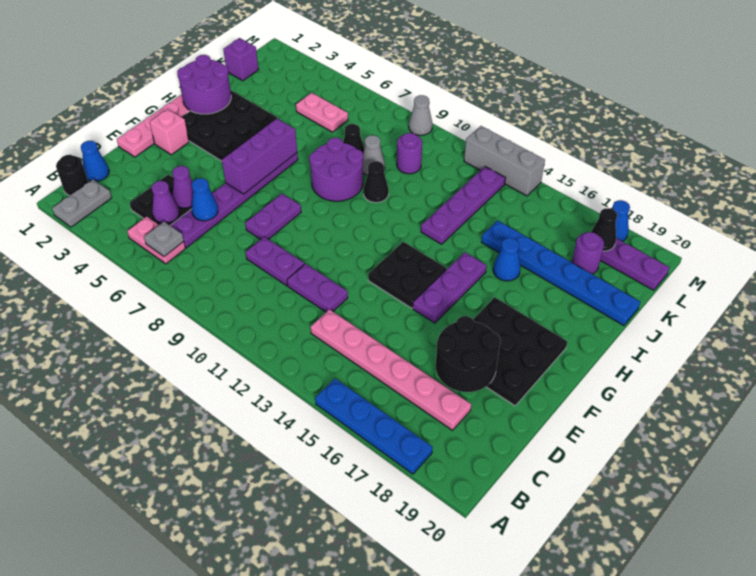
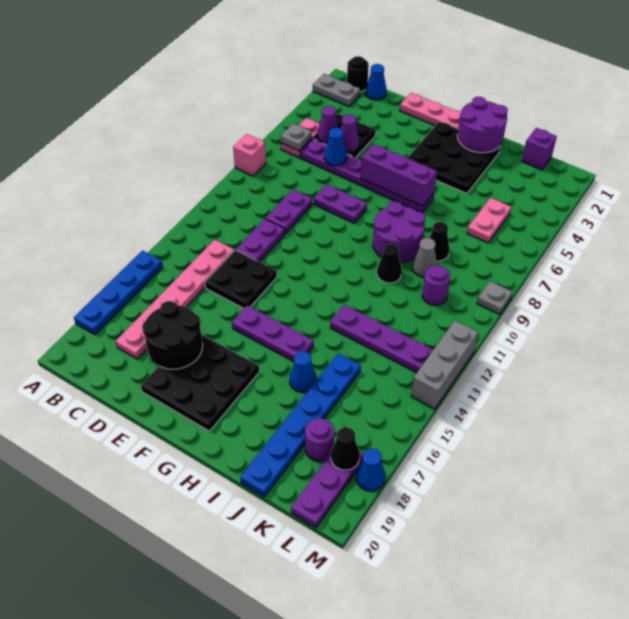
pink brick F2 level 1 -> pink brick A8 level 1
black plate F13:G14 level 1 -> black plate D13:E14 level 1
grey cone M9 level 1 -> grey plate M9 level 1

